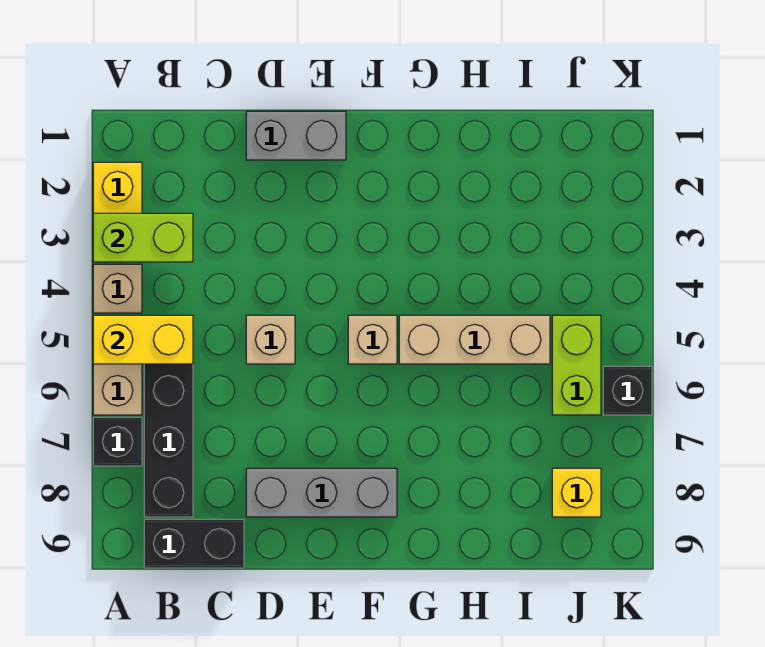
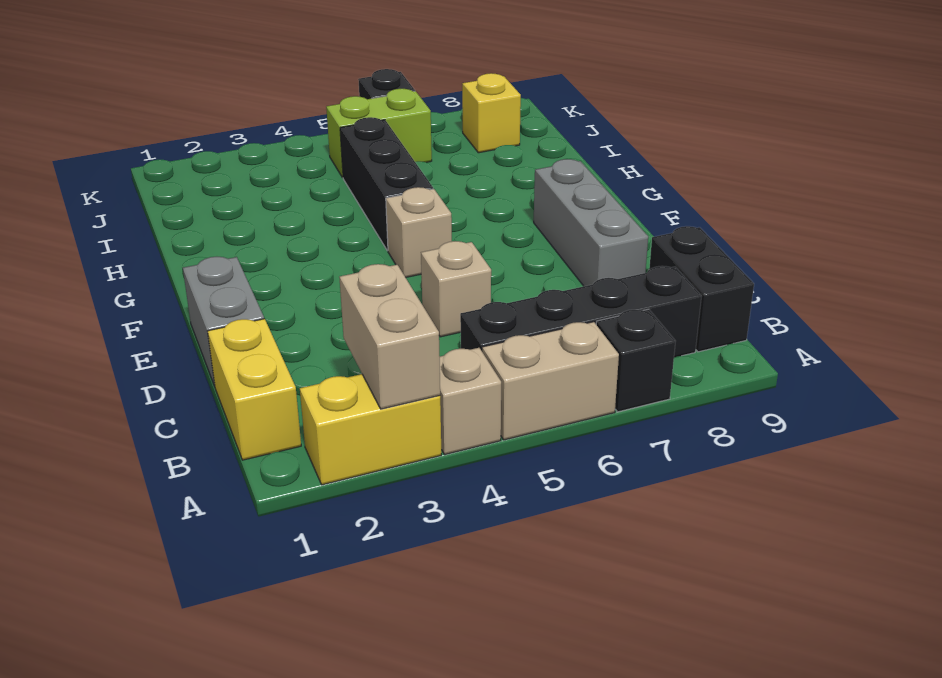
lime brick A3:B3 level 2 -> tan brick A3:B3 level 2
yellow brick A5:B5 level 2 -> yellow brick B1:C1 level 1
tan brick G5:I5 level 1 -> black brick G5:I5 level 1

